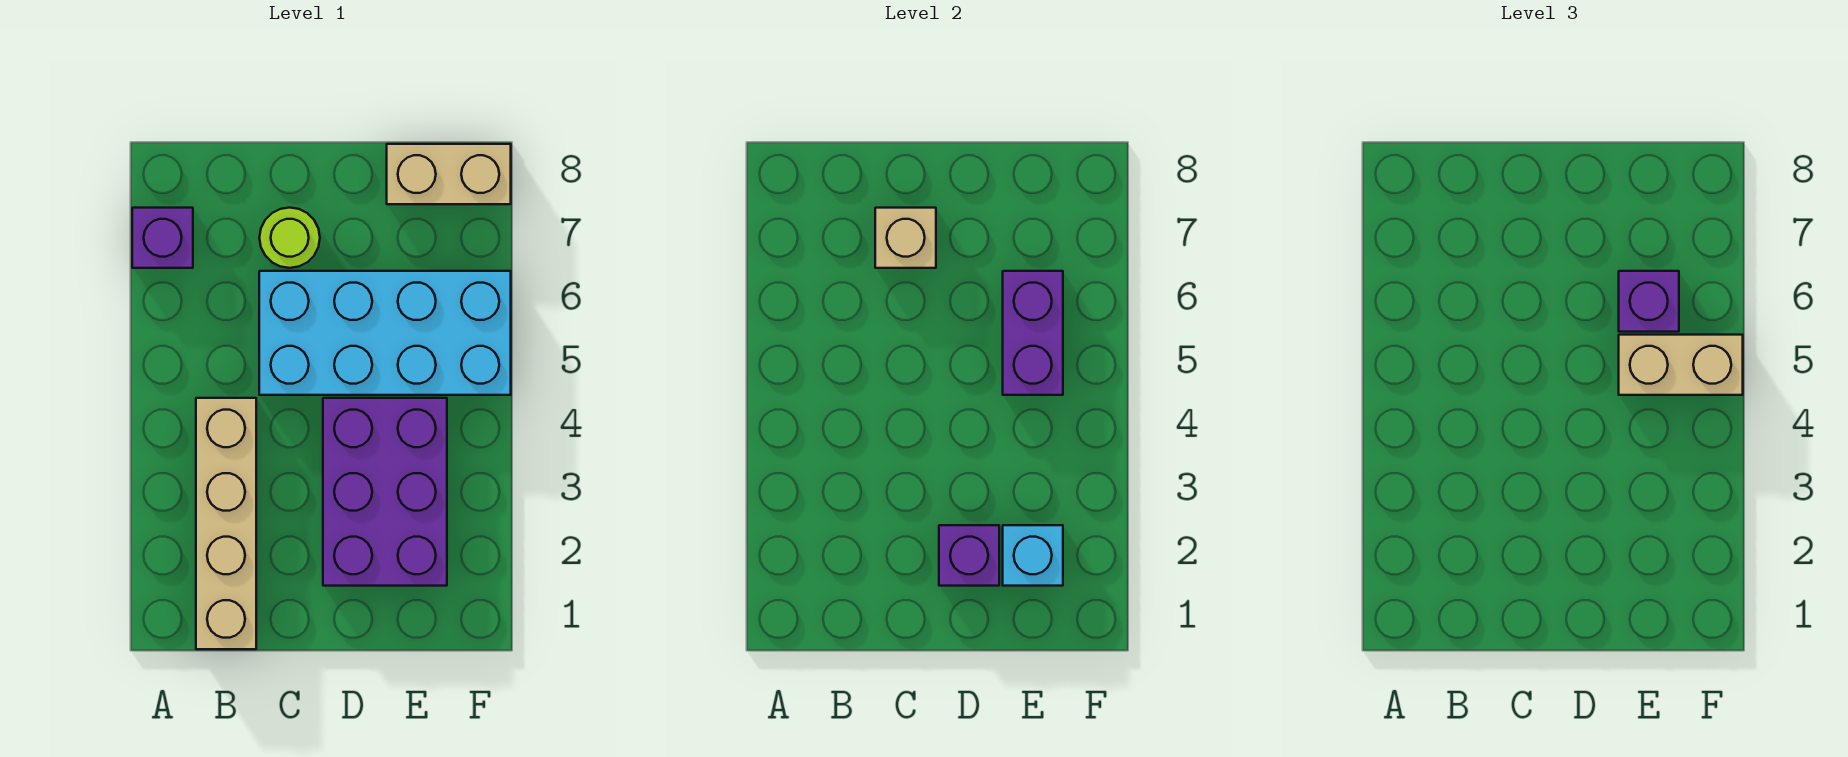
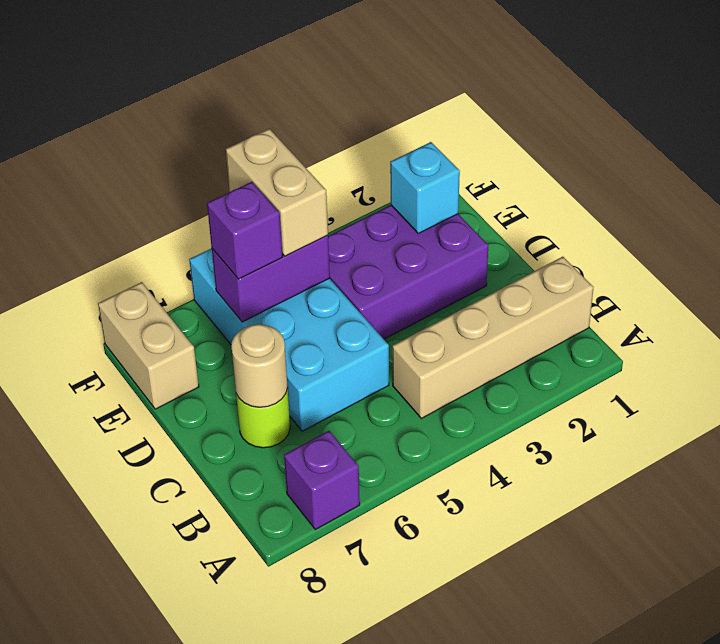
tan brick C7 level 2 -> tan round brick C7 level 2
purple brick D2 level 2 -> none

